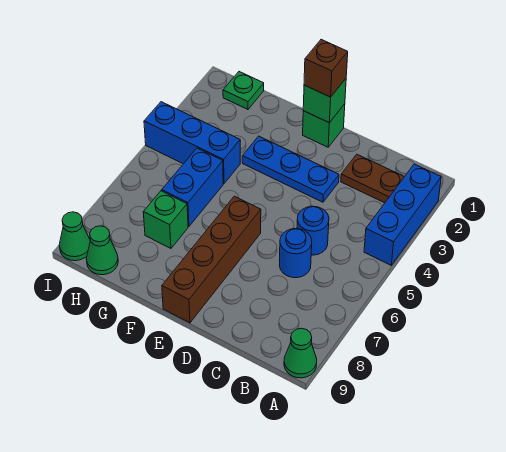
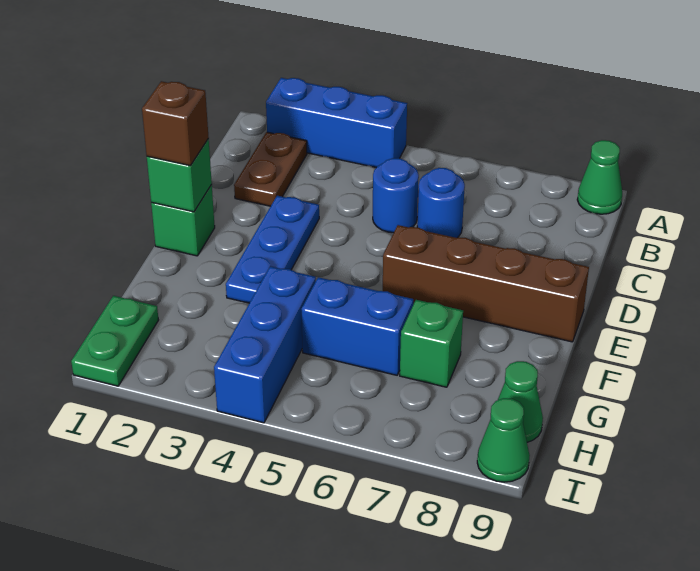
green plate H1 level 1 -> green plate H1:I1 level 1

